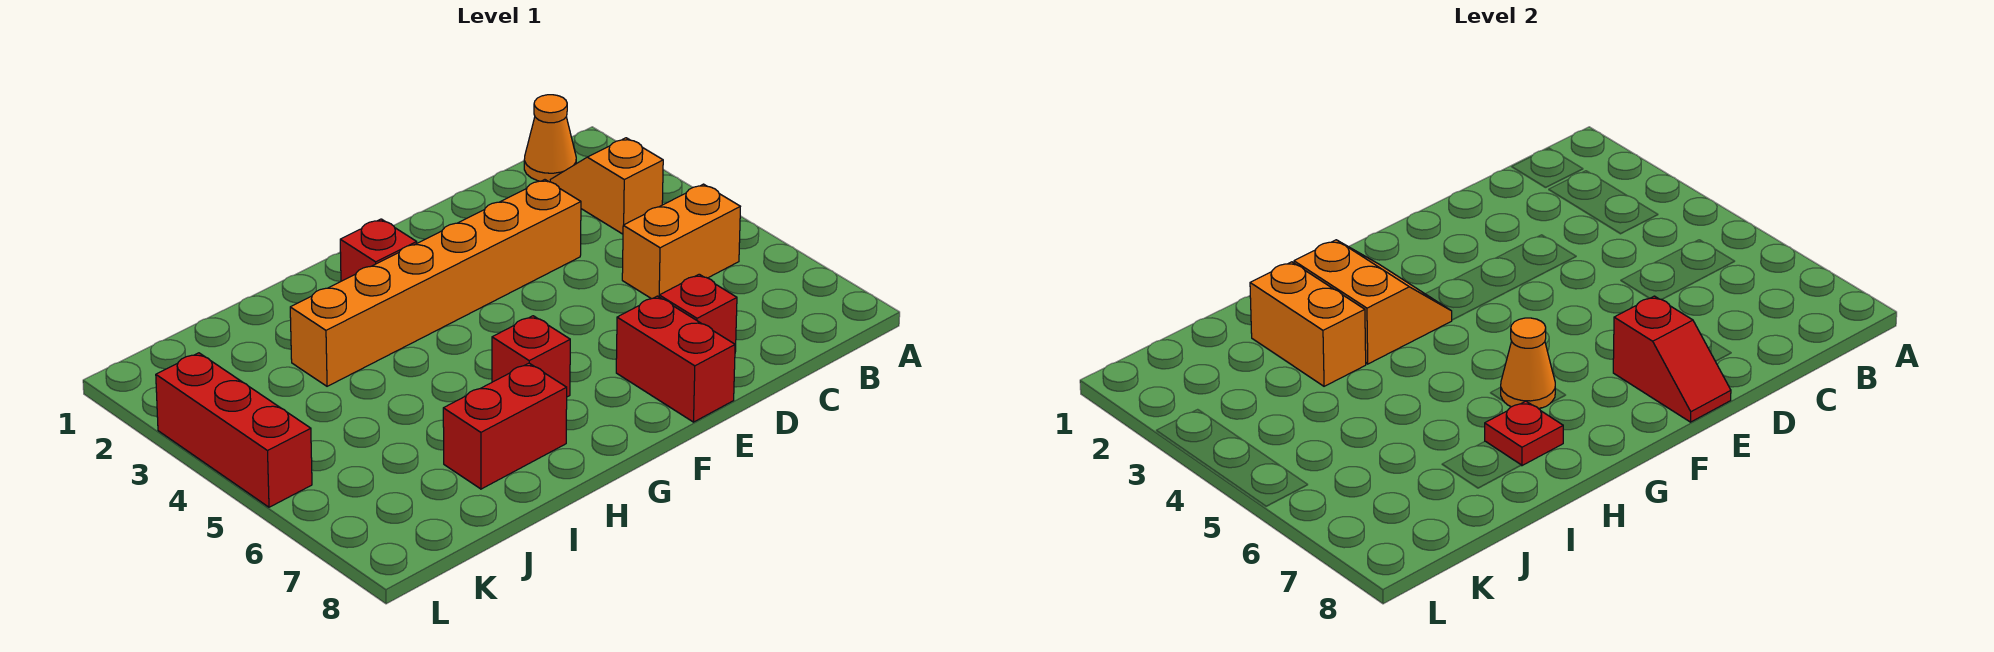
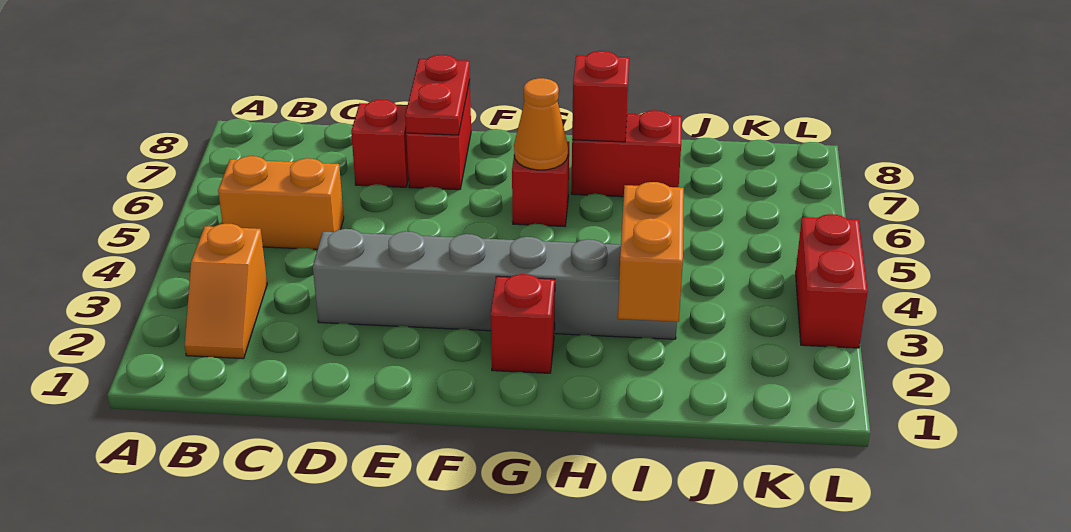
orange cone B1 level 1 -> none
orange brick D3:I3 level 1 -> grey brick D3:I3 level 1
red slope E7:E8 level 2 top 7 -> red plate E7:E8 level 2
orange slope G2:H3 level 2 top H -> none
red plate H7 level 2 -> red brick H7 level 2
red brick L3:L5 level 1 -> red brick L3:L4 level 1

